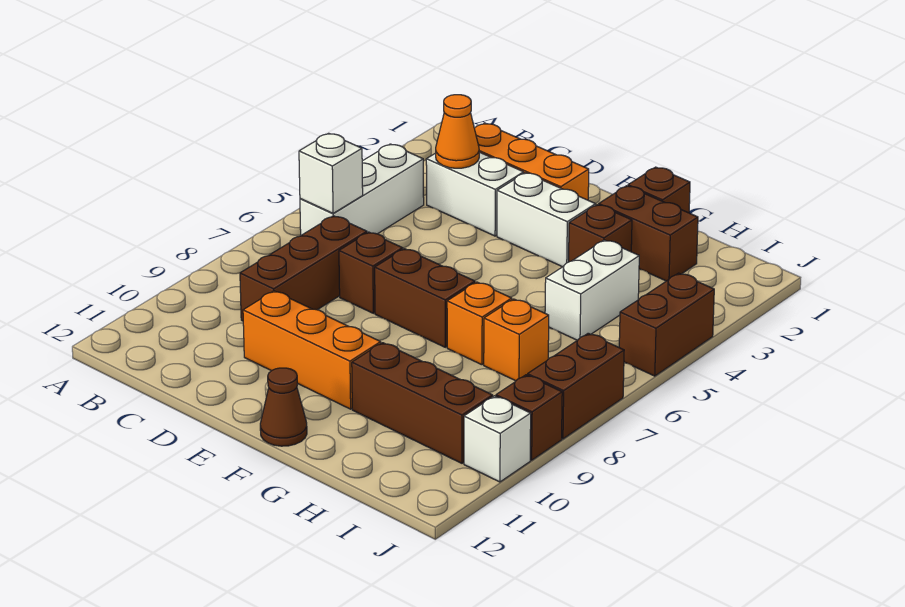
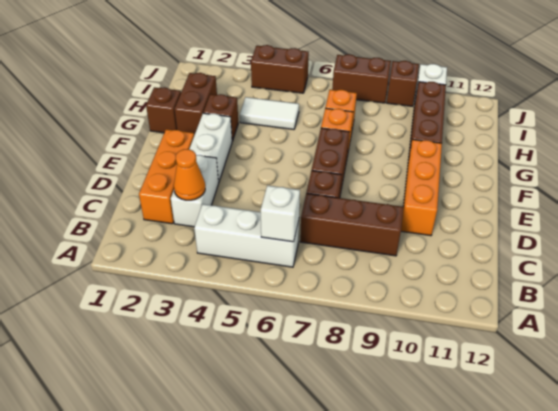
brown cone F12 level 1 -> none
white brick H4:H5 level 1 -> white tile H4:H5 level 1

